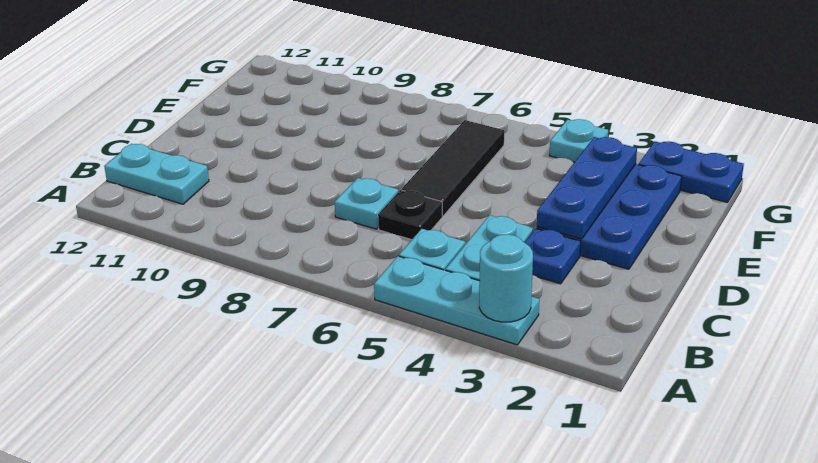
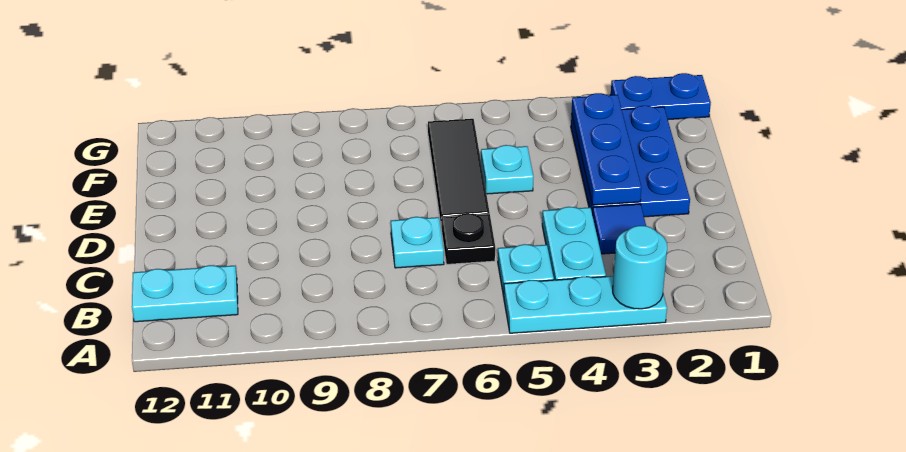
blue plate C3 level 1 -> blue tile C3 level 1
cyan plate G4 level 1 -> cyan plate E5 level 1

